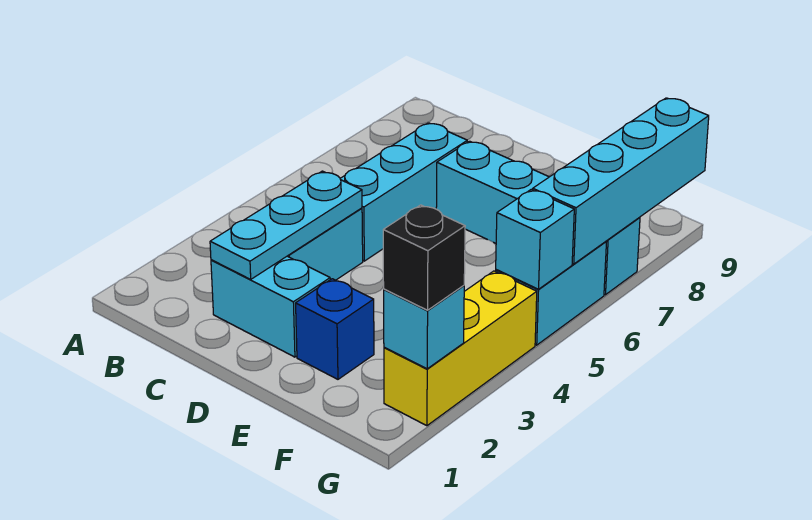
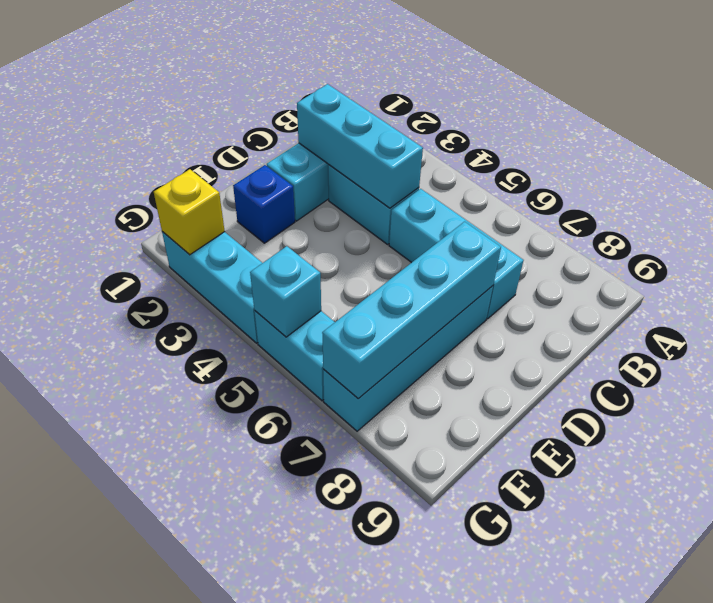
cyan plate C2:C4 level 2 -> cyan brick C2:C4 level 2
yellow brick G2:G4 level 1 -> cyan brick G2:G4 level 1
cyan brick G2 level 2 -> yellow brick G2 level 2
black brick G2 level 3 -> none
cyan brick G6:G9 level 2 -> cyan brick D7:G7 level 2

